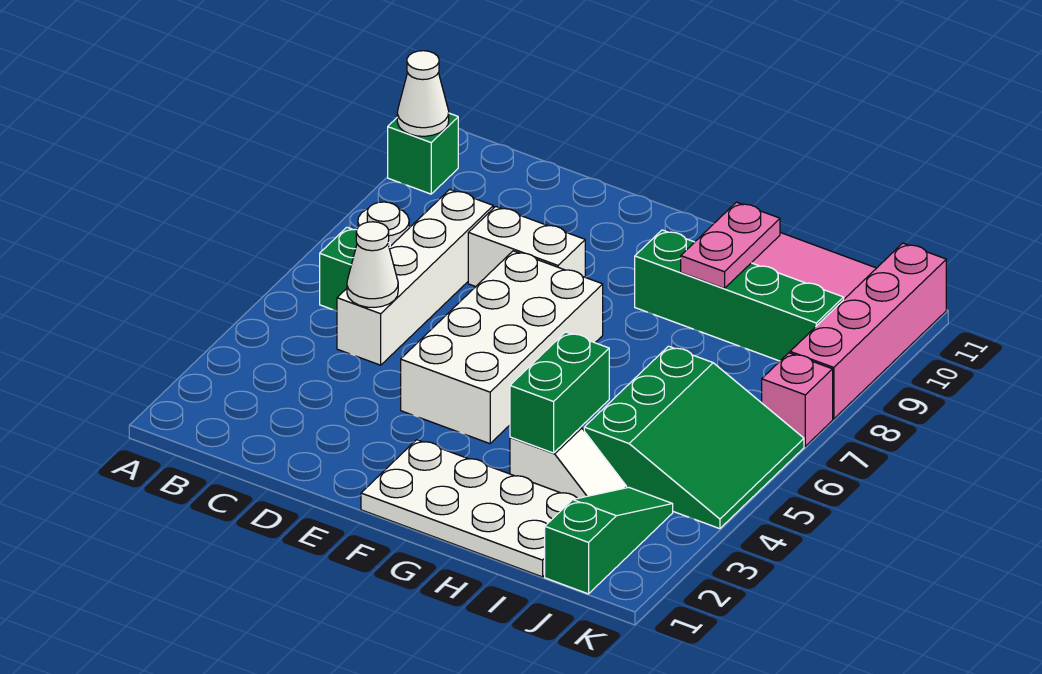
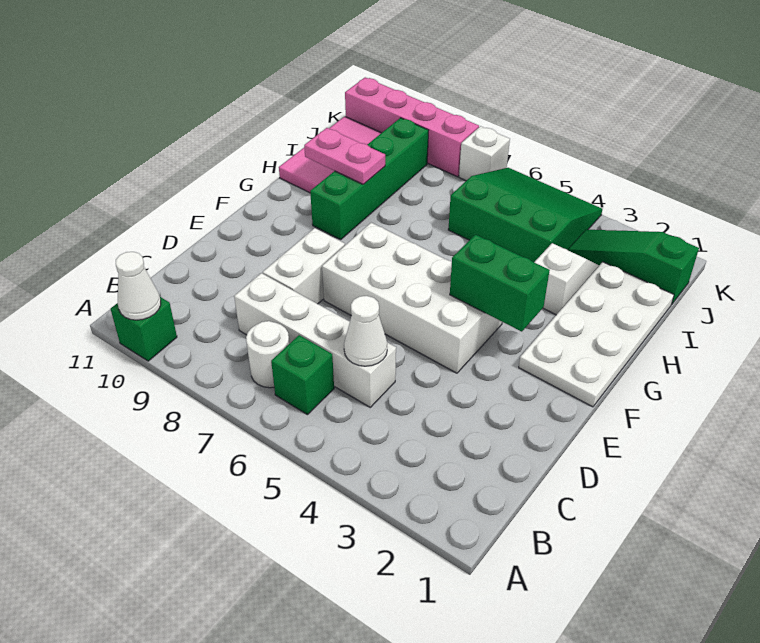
green brick H3:H4 level 2 -> green brick F3:F4 level 2
pink brick K7 level 1 -> white brick K7 level 1

